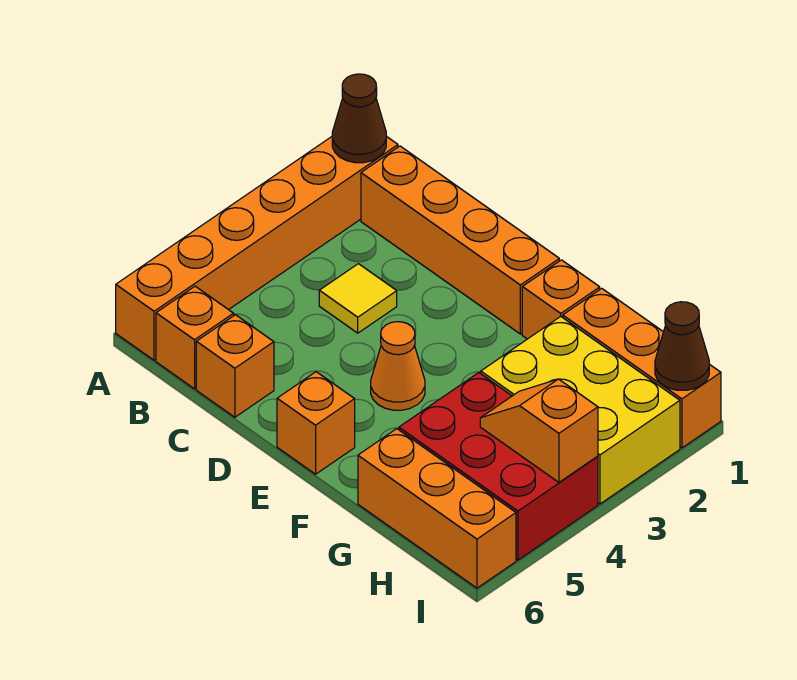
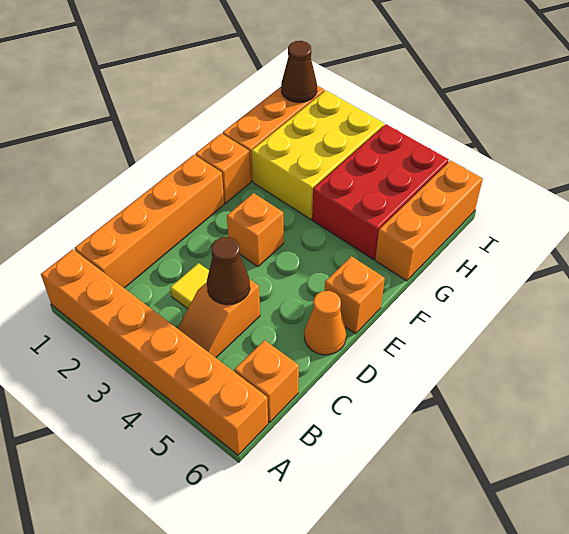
brown cone A1 level 2 -> brown cone C4 level 2
orange brick C6 level 1 -> orange brick E3 level 1
orange cone E4 level 1 -> orange cone D6 level 1
orange slope H4:I4 level 2 top I -> orange slope B4:C4 level 1 top C

